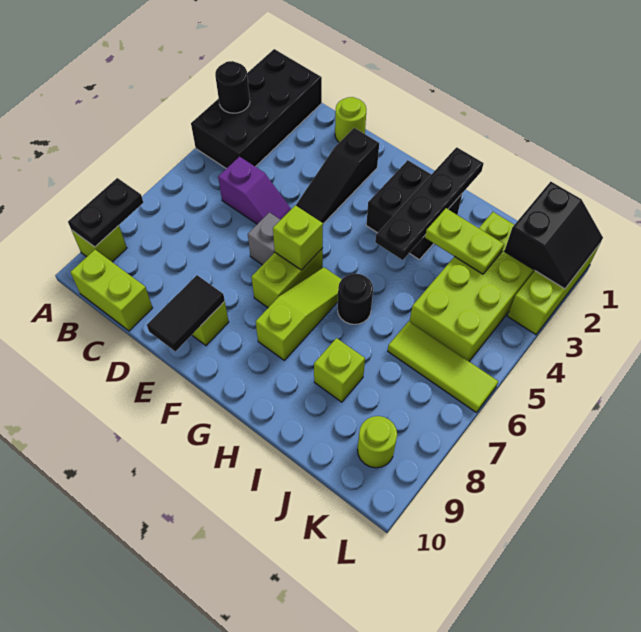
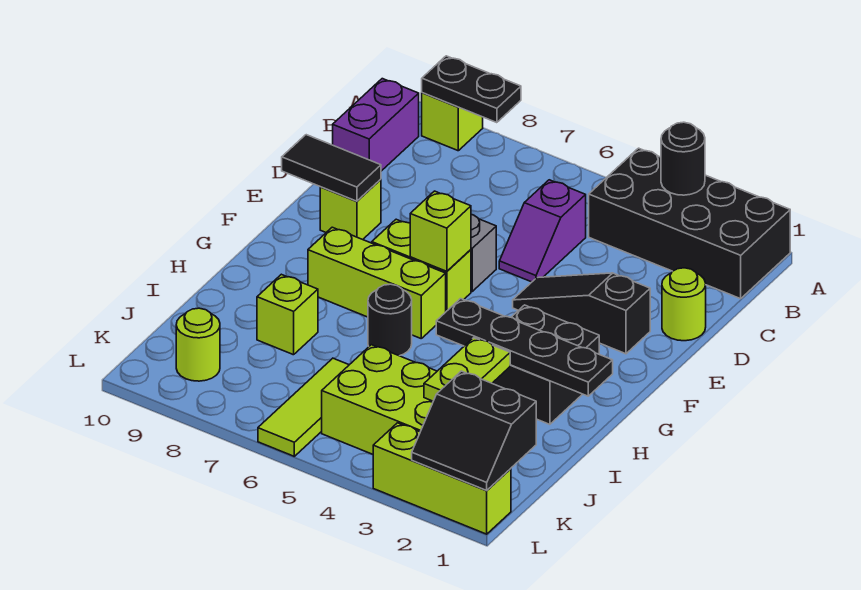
lime brick B10:C10 level 1 -> purple brick B10:C10 level 1
lime slope G6:G8 level 1 top 8 -> lime brick G6:G8 level 1

